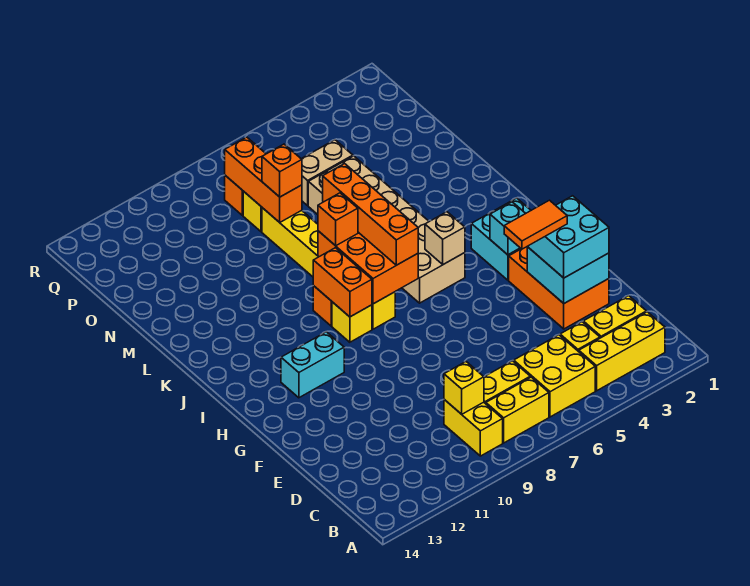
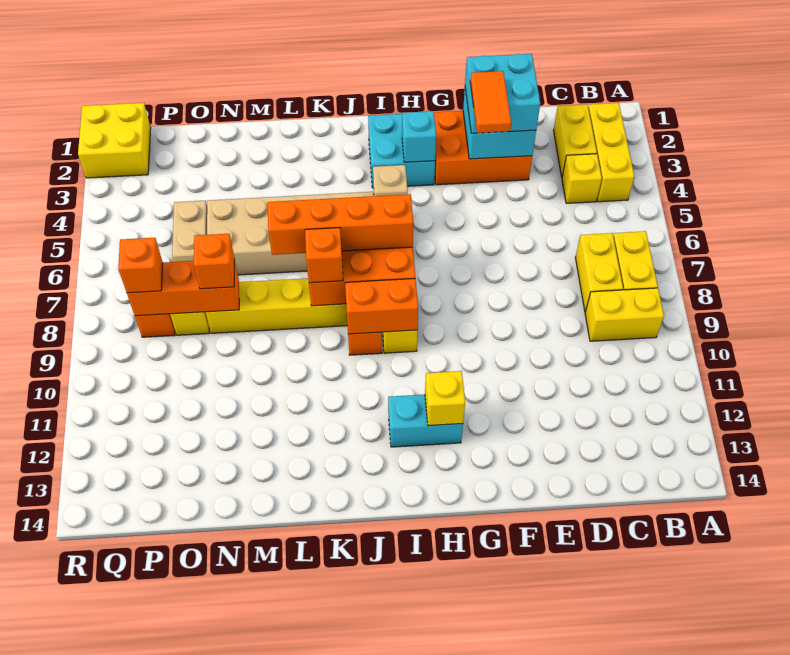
yellow brick B5:C6 level 1 -> yellow brick Q1:R2 level 1
yellow brick C9 level 2 -> yellow brick H12 level 2
cyan brick H11:H12 level 1 -> cyan brick H12:I12 level 1
none -> orange brick P8 level 3

